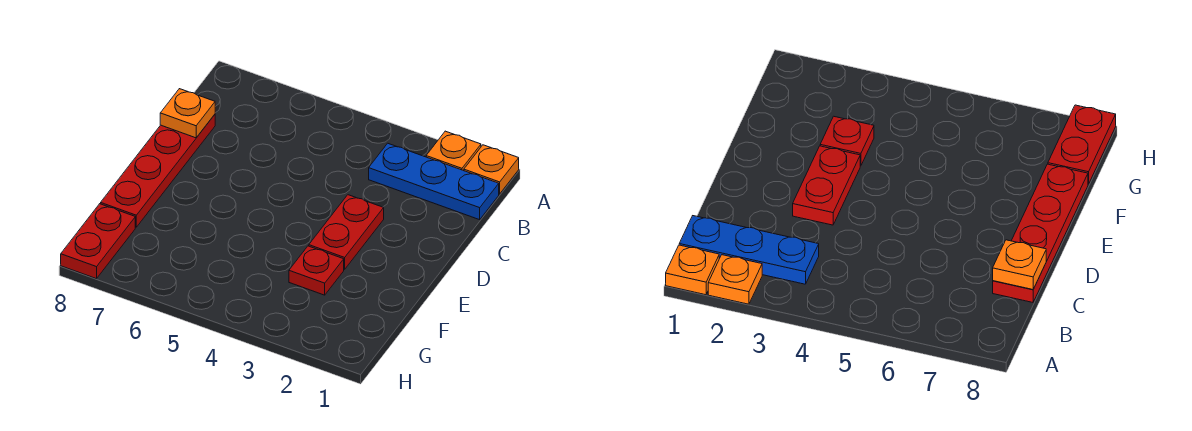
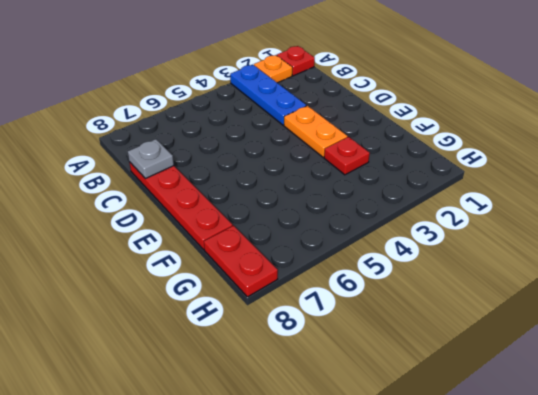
orange plate A1 level 1 -> red plate A1 level 1
blue plate B1:B3 level 1 -> blue plate A3:C3 level 1
orange plate C8 level 2 -> grey plate C8 level 2
red plate D3:E3 level 1 -> orange plate D3:E3 level 1

